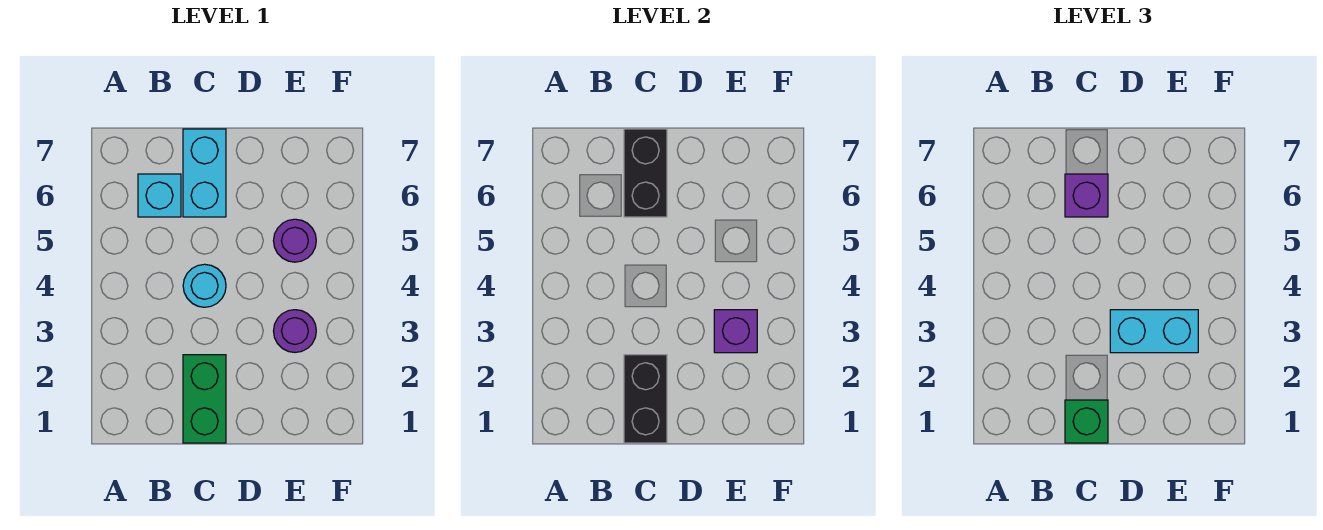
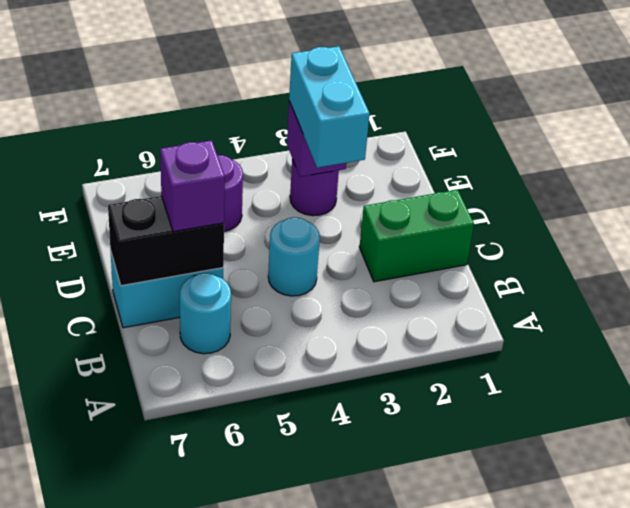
cyan brick B6 level 1 -> cyan round brick B6 level 1
black brick C1:C2 level 2 -> none
green brick C1 level 3 -> none

